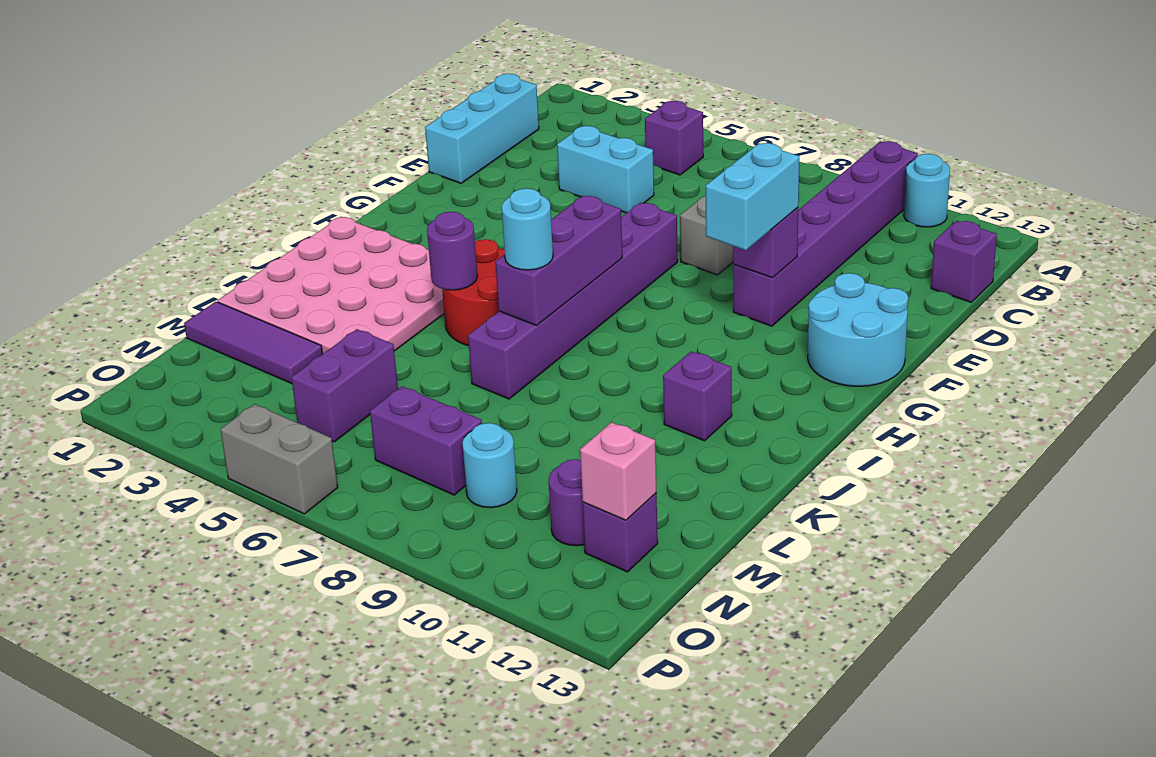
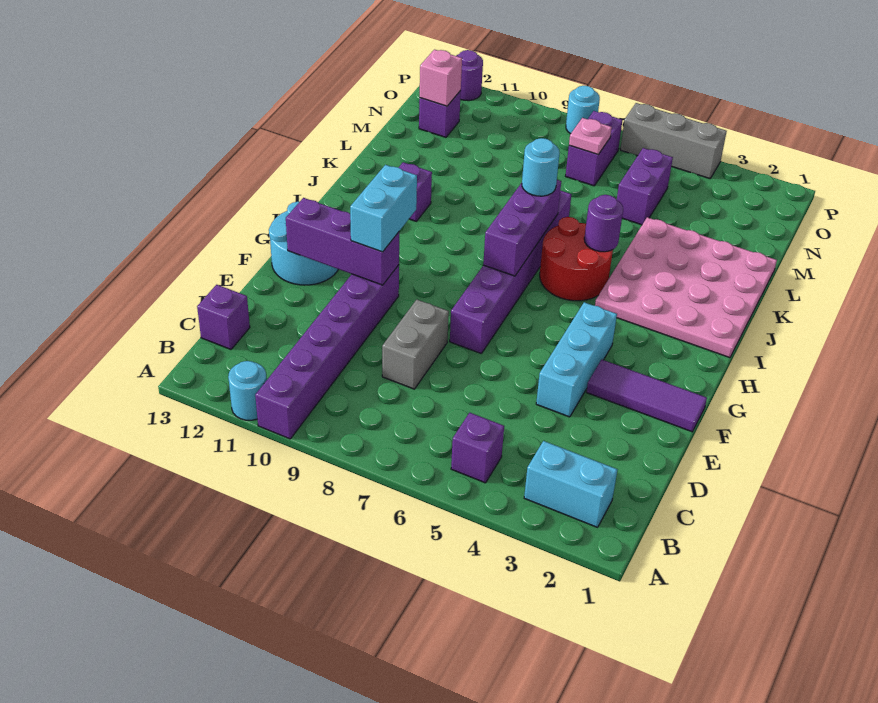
cyan brick C1:E1 level 1 -> cyan brick E4:G4 level 1
cyan brick D4:D5 level 1 -> cyan brick B2:B3 level 1
purple brick F10 level 2 -> purple brick F10:F12 level 2
purple tile M1:M3 level 1 -> purple tile F1:F3 level 1
purple brick N7:N8 level 1 -> purple brick N7:O7 level 1
none -> pink plate N7 level 2
cyan round brick N9 level 1 -> cyan round brick P8 level 1
purple round brick N11 level 1 -> purple round brick P12 level 1
grey brick P5:P6 level 1 -> grey brick P4:P6 level 1

